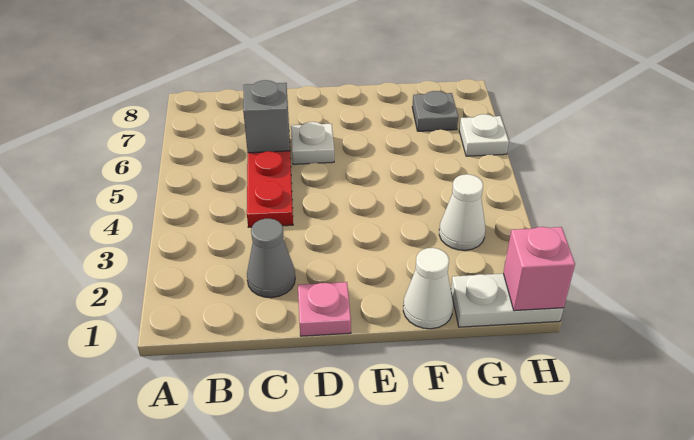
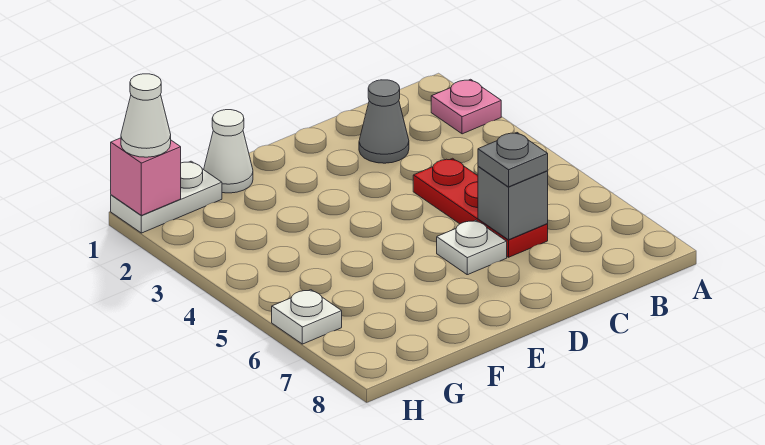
pink plate D1 level 1 -> pink plate A2 level 1
white cone G3 level 1 -> white cone H1 level 3
grey plate G7 level 1 -> grey plate C6 level 3

